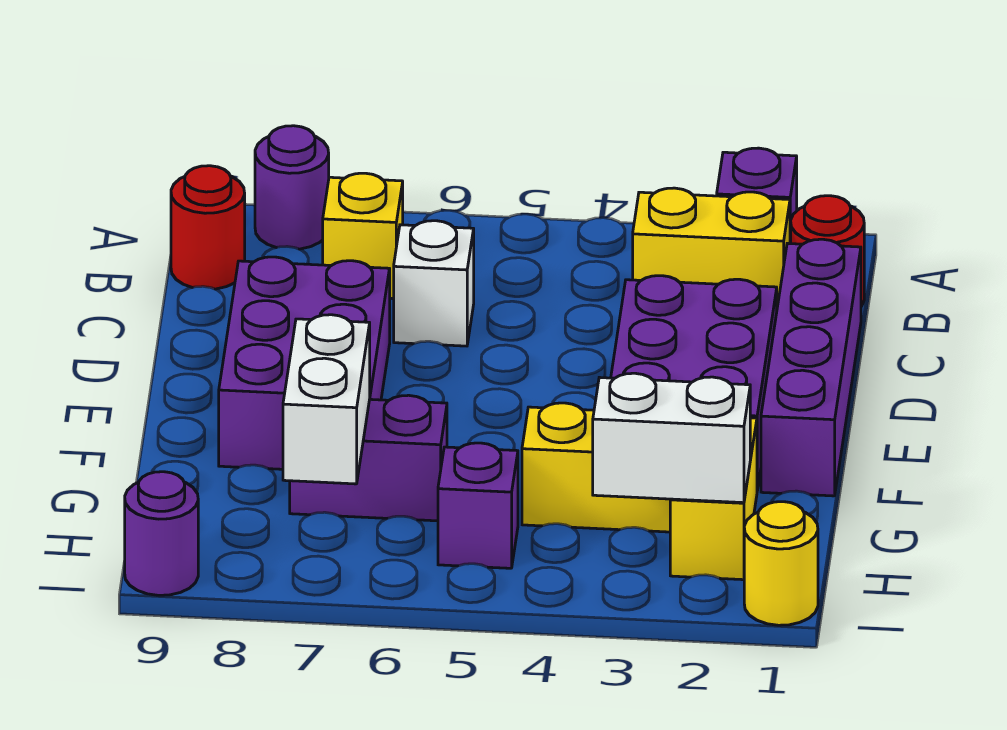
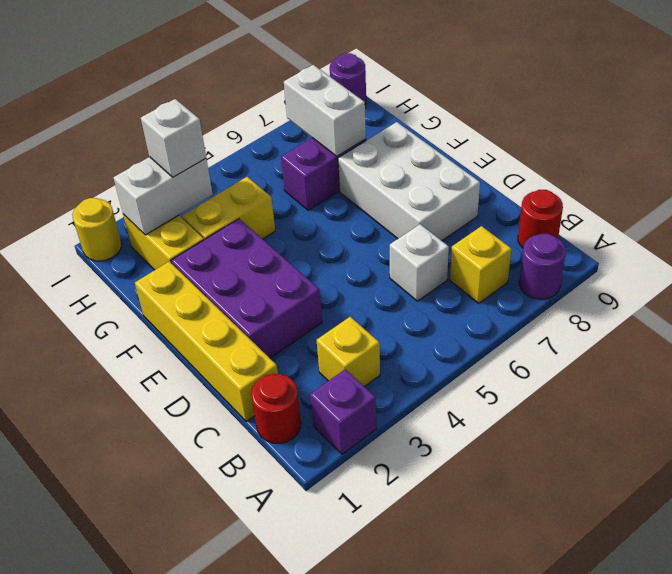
yellow brick B2:B3 level 1 -> yellow brick B3 level 1
purple brick C1:F1 level 1 -> yellow brick C1:F1 level 1
purple brick D7:F8 level 1 -> white brick D7:F8 level 1
none -> white brick H3 level 3
purple brick H5 level 1 -> none

